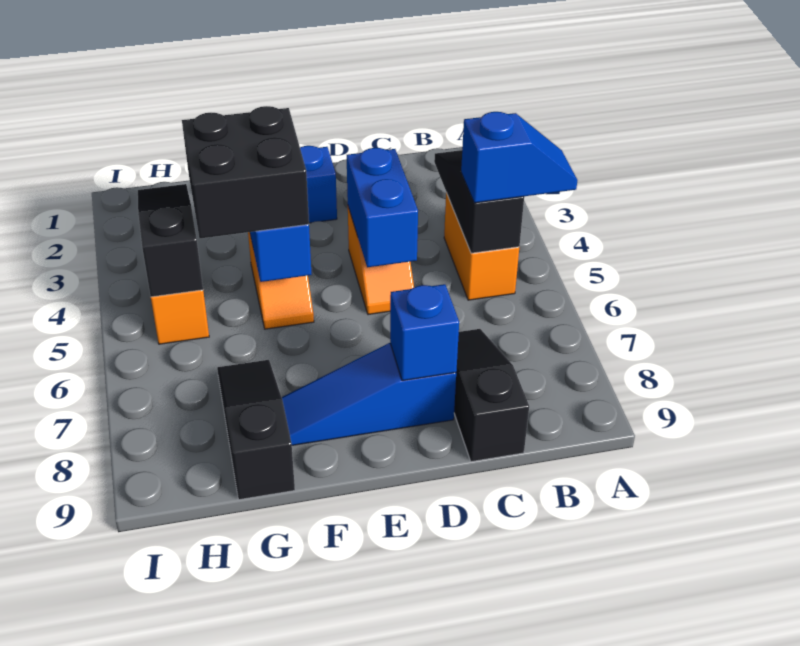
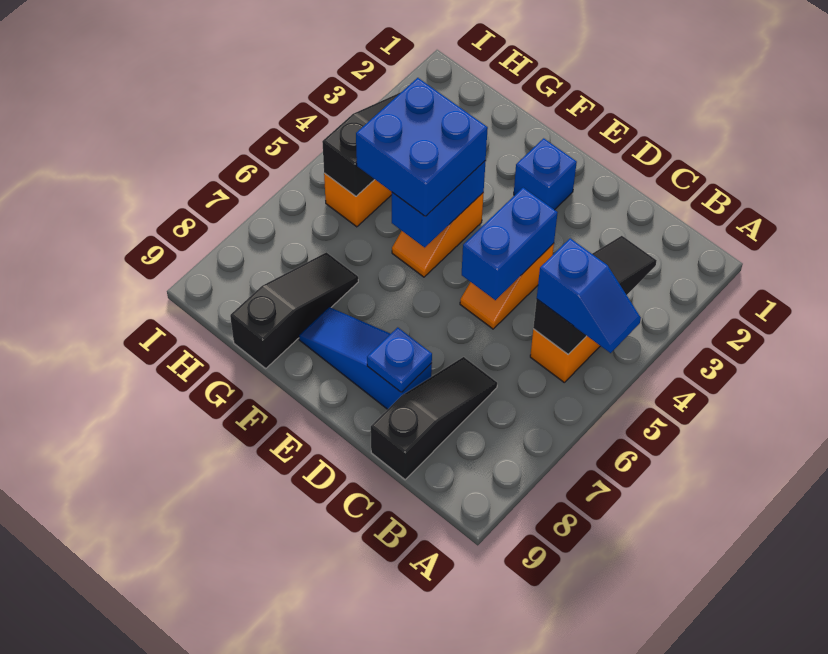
blue brick D8 level 2 -> blue plate D8 level 2
black brick F4:G5 level 3 -> blue brick F4:G5 level 3

